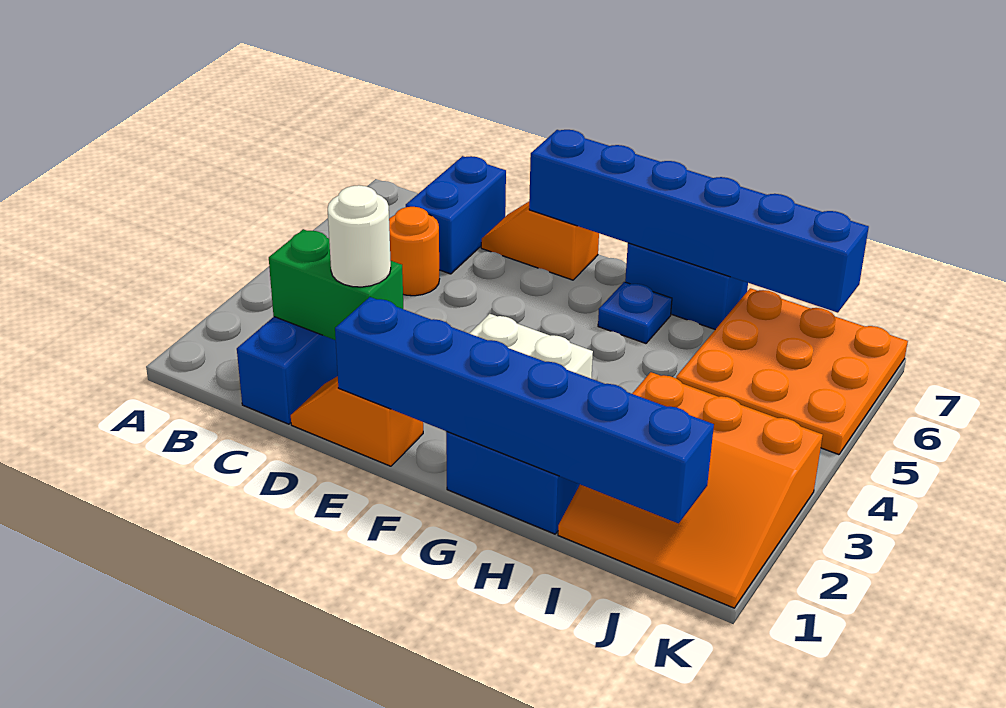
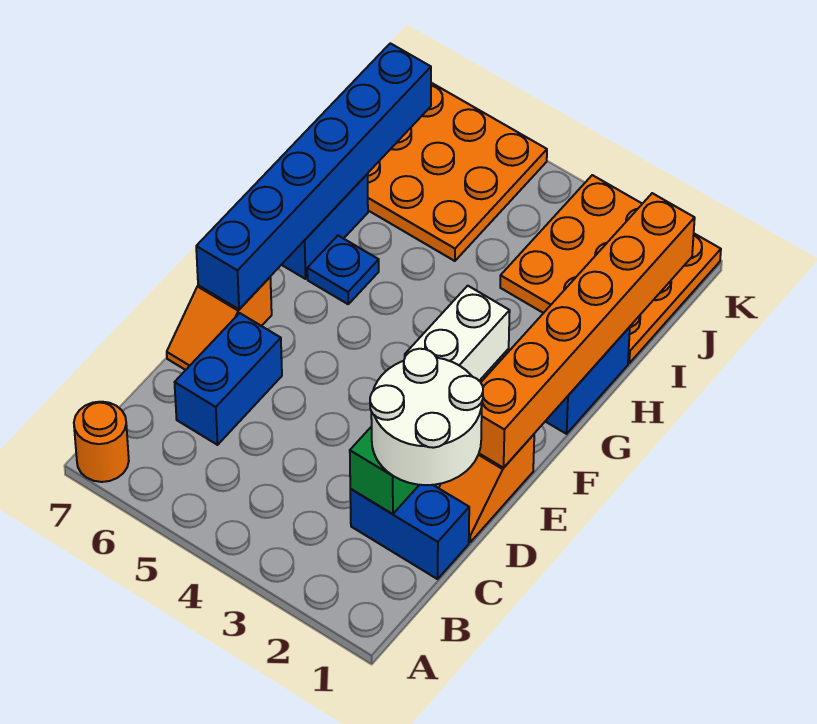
orange round brick C5 level 1 -> orange round brick A7 level 1
blue brick C6:C7 level 1 -> blue brick C6:D6 level 1
white round brick D2 level 3 -> white round brick C1:D2 level 3
blue brick E1:J1 level 2 -> orange brick E1:J1 level 2
orange slope I1:K3 level 1 top 3 -> orange plate I1:K3 level 1

